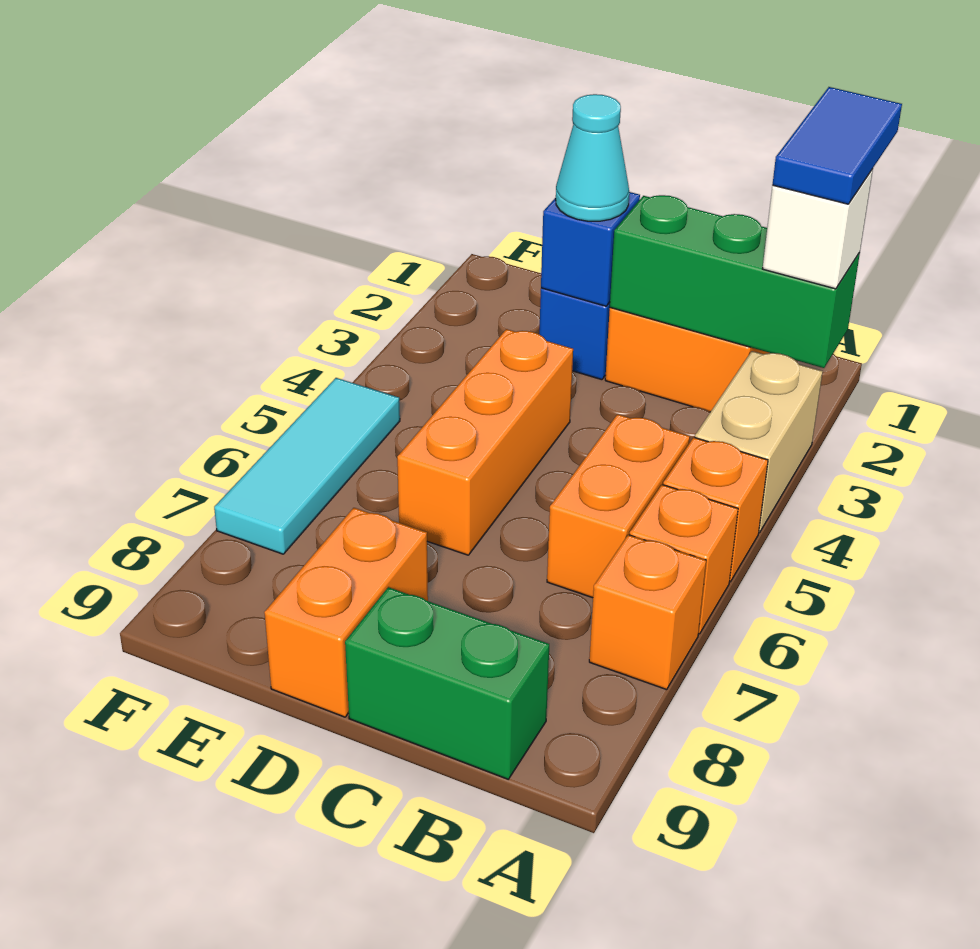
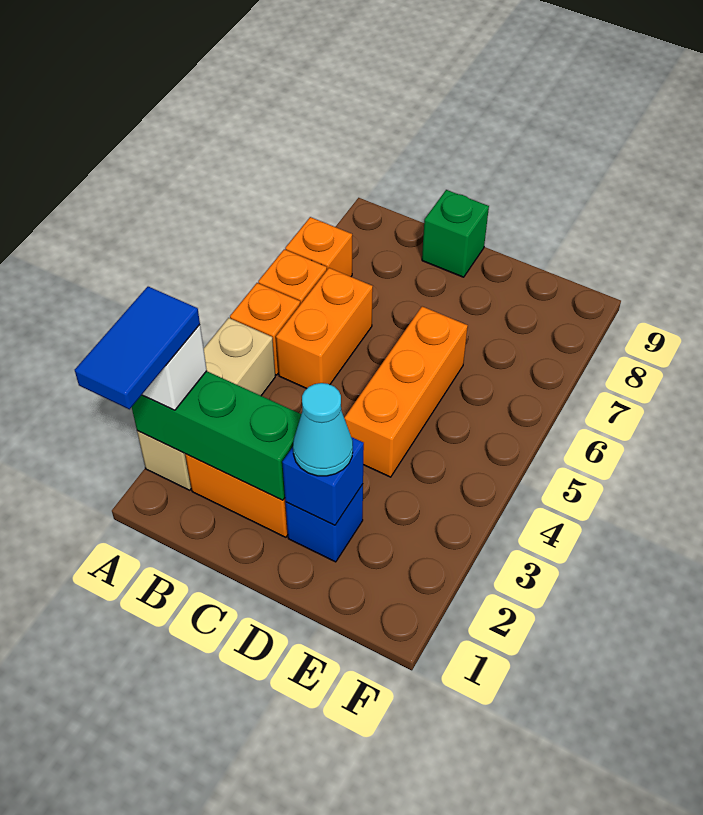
tan brick A3:A4 level 1 -> tan brick A2:A4 level 1
green brick B9:C9 level 1 -> green brick C9 level 1
orange brick D8:D9 level 1 -> none
cyan tile F5:F7 level 1 -> none

